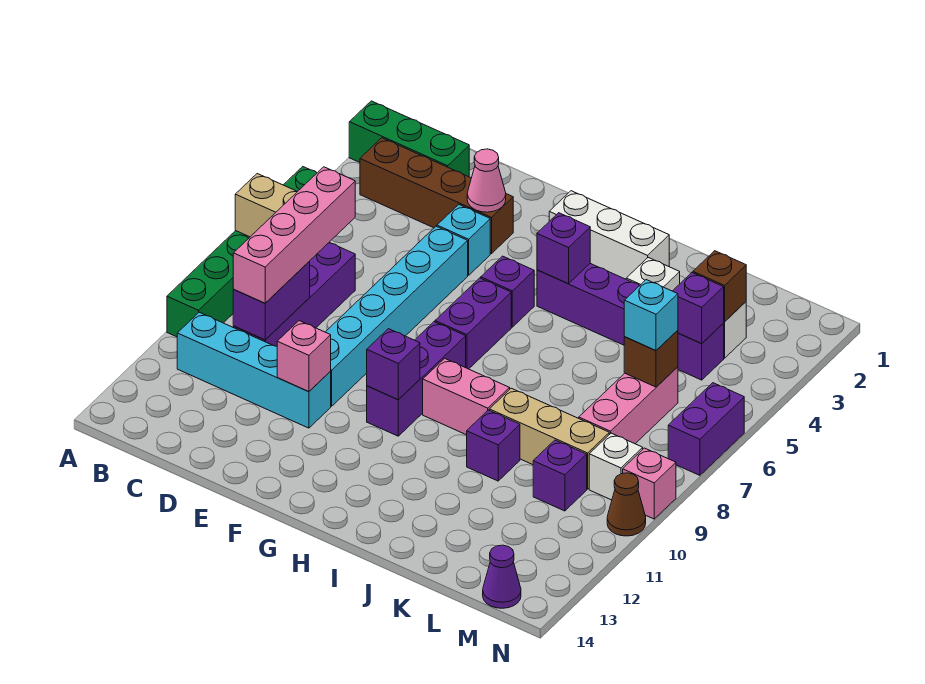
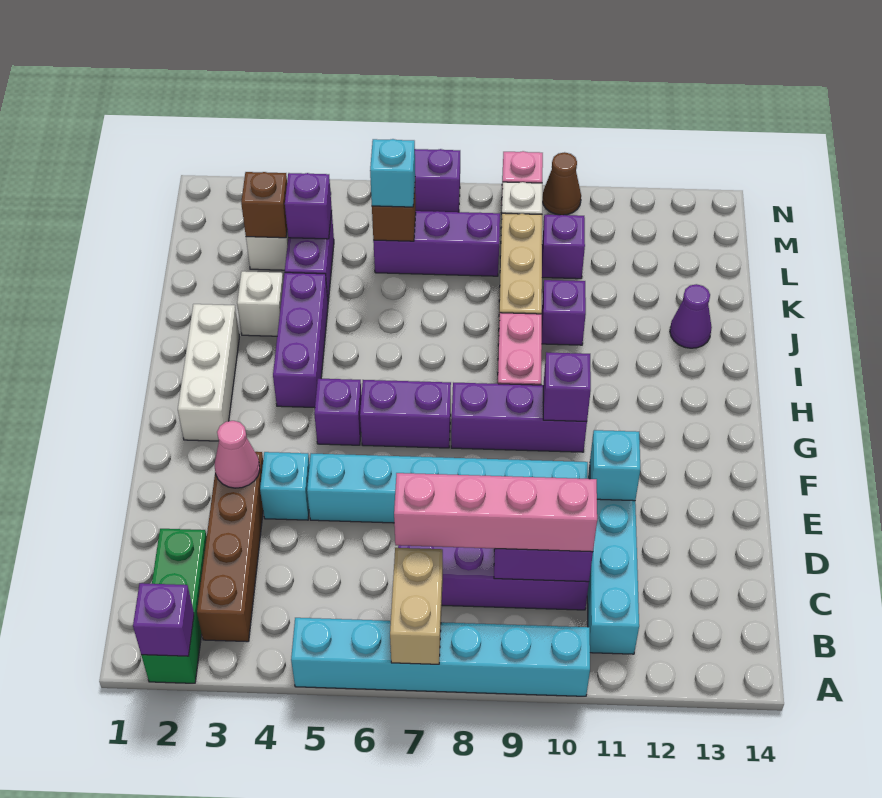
green brick A5:A10 level 1 -> cyan brick A5:A10 level 1
pink brick E11 level 2 -> cyan brick E11 level 2
purple brick H4 level 2 -> purple brick A2 level 2
pink brick L6:L8 level 1 -> purple brick L6:L8 level 1
purple cone M14 level 1 -> purple cone J13 level 1

